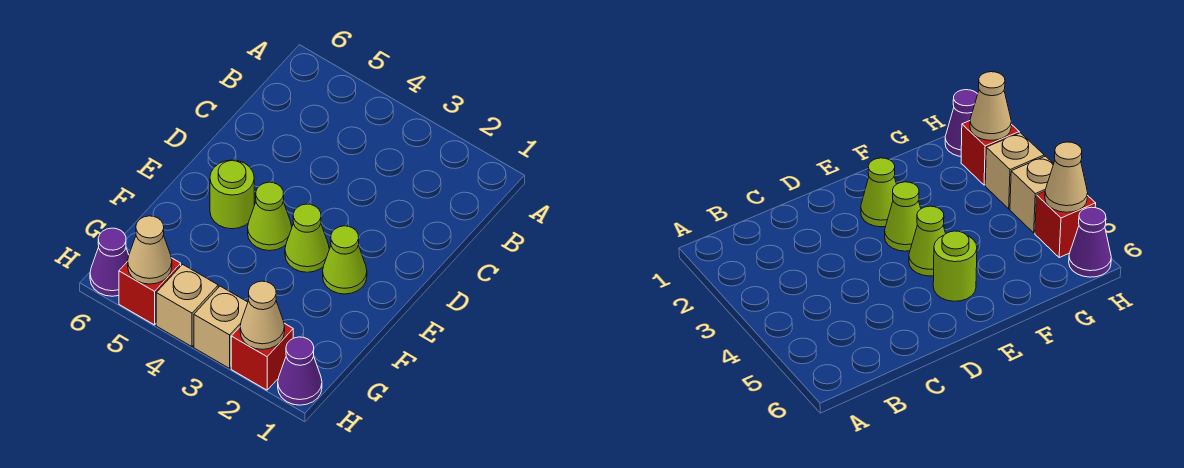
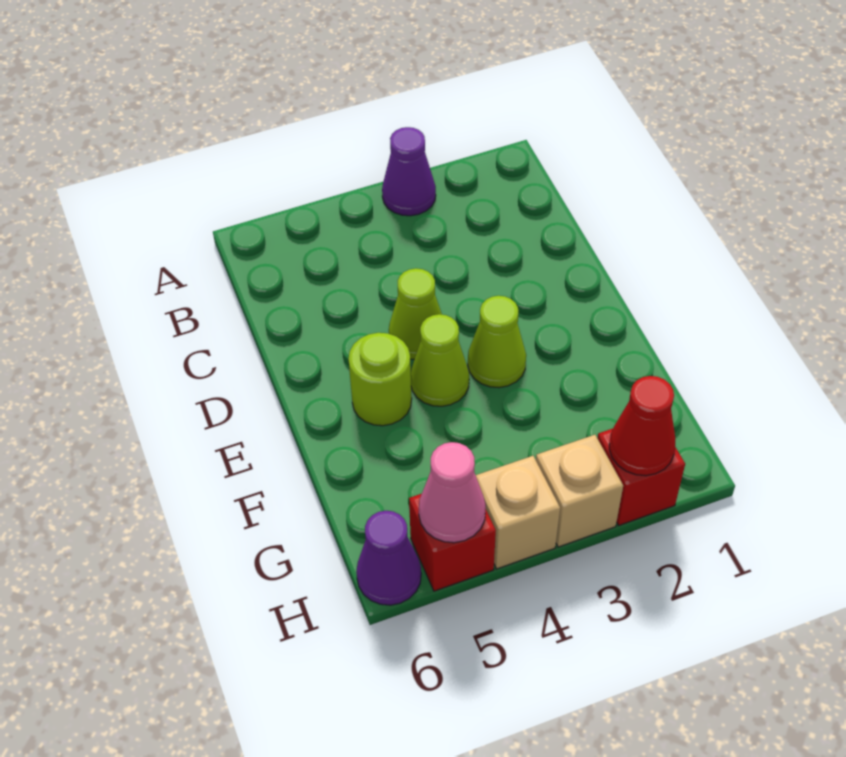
lime cone E2 level 1 -> lime cone D4 level 1
purple cone H1 level 1 -> purple cone A3 level 1
tan cone H2 level 2 -> red cone H2 level 2
tan cone H5 level 2 -> pink cone H5 level 2

